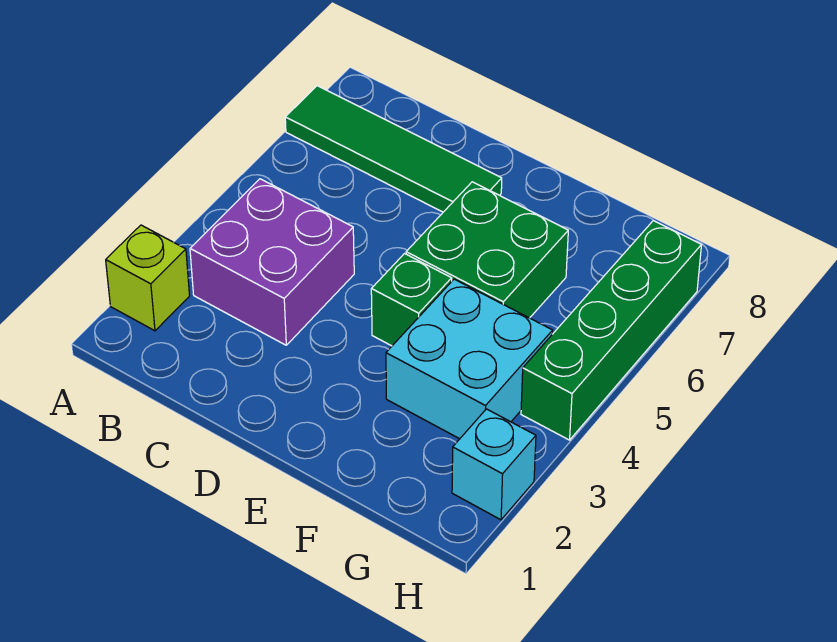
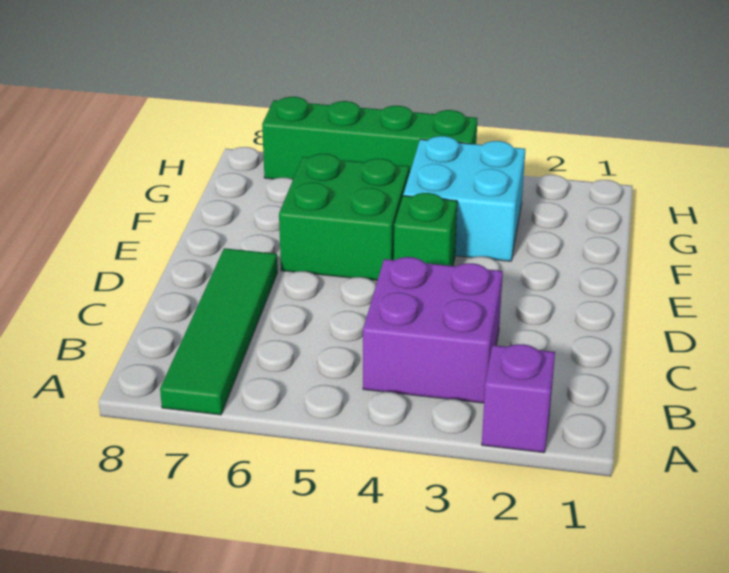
lime brick A2 level 1 -> purple brick A2 level 1
cyan brick H2 level 1 -> none

